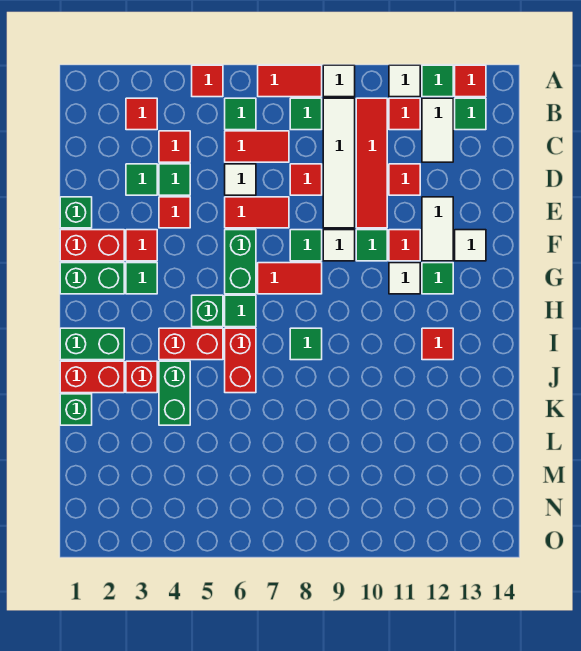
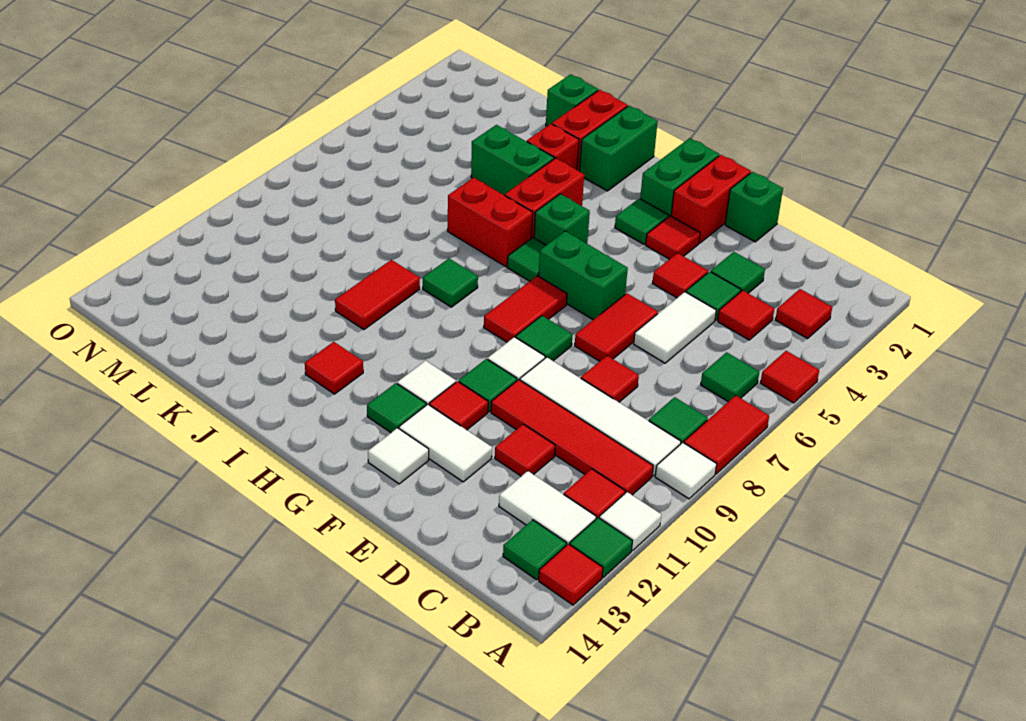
red tile C6:C7 level 1 -> red tile J9:J10 level 1
white tile D6 level 1 -> white tile D5:D6 level 1

